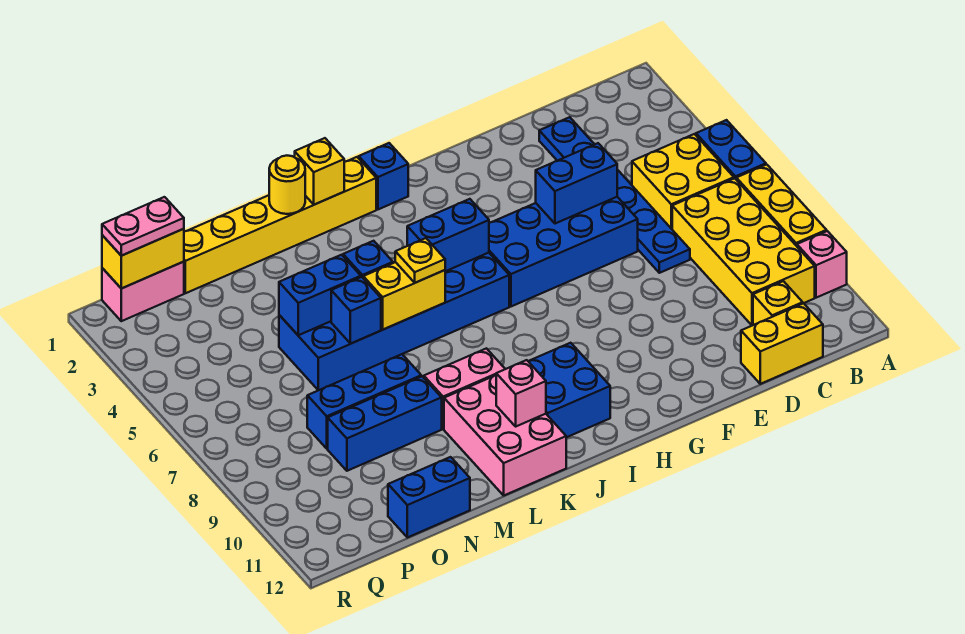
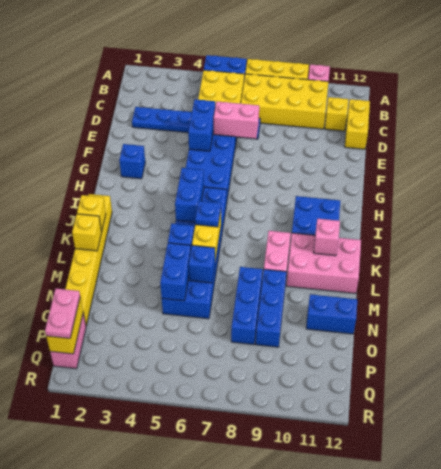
none -> pink brick E6:E7 level 2
blue brick I1 level 1 -> blue brick G2 level 1
yellow plate K6 level 3 -> blue plate K6 level 3
yellow round brick L1 level 2 -> yellow brick L1 level 2
blue brick N12:O12 level 1 -> blue brick N11:N12 level 1

